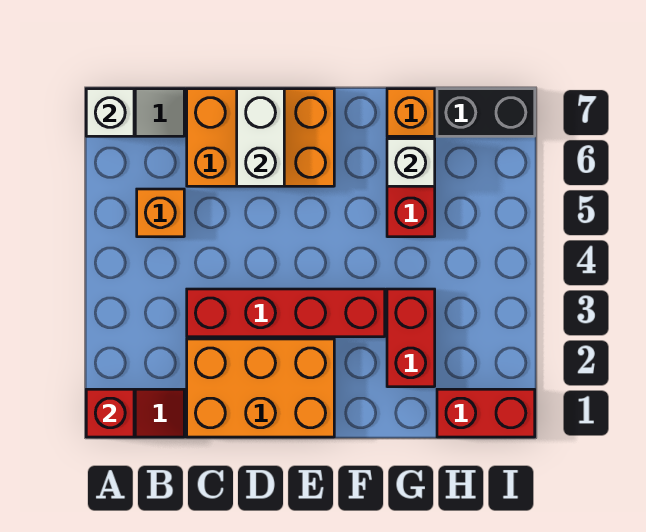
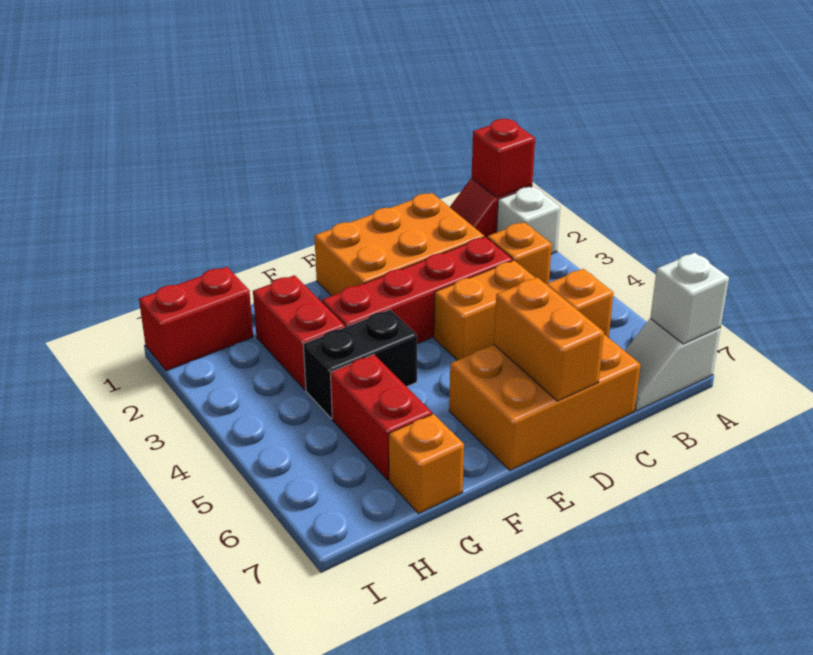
none -> orange brick B3 level 1
none -> orange brick C4:D4 level 1
white brick D6:D7 level 2 -> orange brick D6:D7 level 2
white brick G6 level 2 -> white brick A2 level 1
black brick H7:I7 level 1 -> black brick F4:G4 level 1

